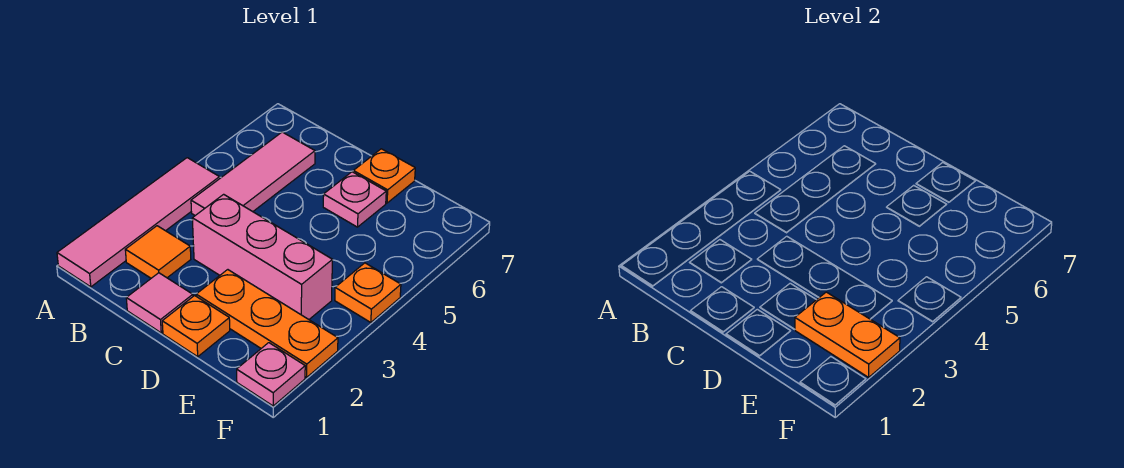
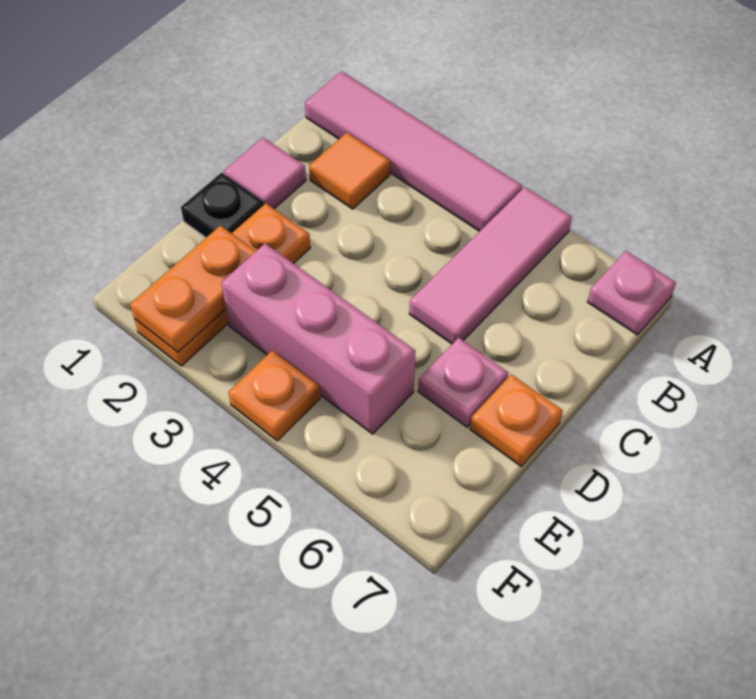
pink tile B4:B6 level 1 -> pink tile A5:C5 level 1
pink brick C3:E3 level 1 -> pink brick E3:E5 level 1
orange plate D1 level 1 -> black plate D1 level 1
pink plate F1 level 1 -> pink plate A7 level 1

